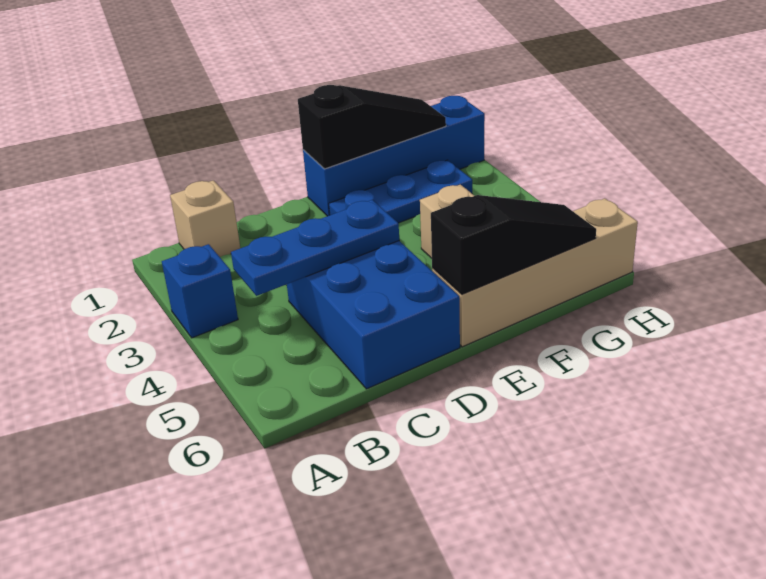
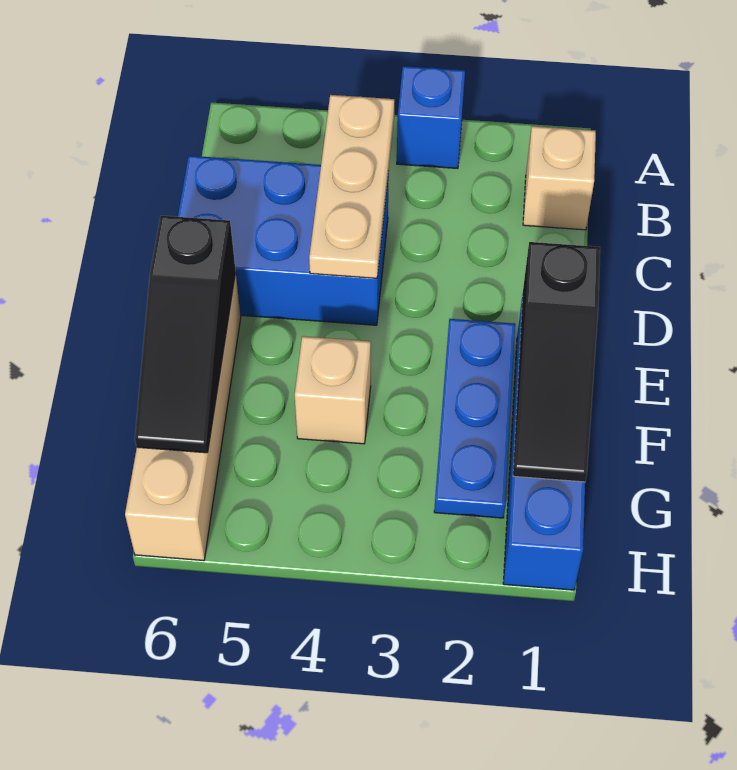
blue plate B4:D4 level 2 -> tan plate B4:D4 level 2

